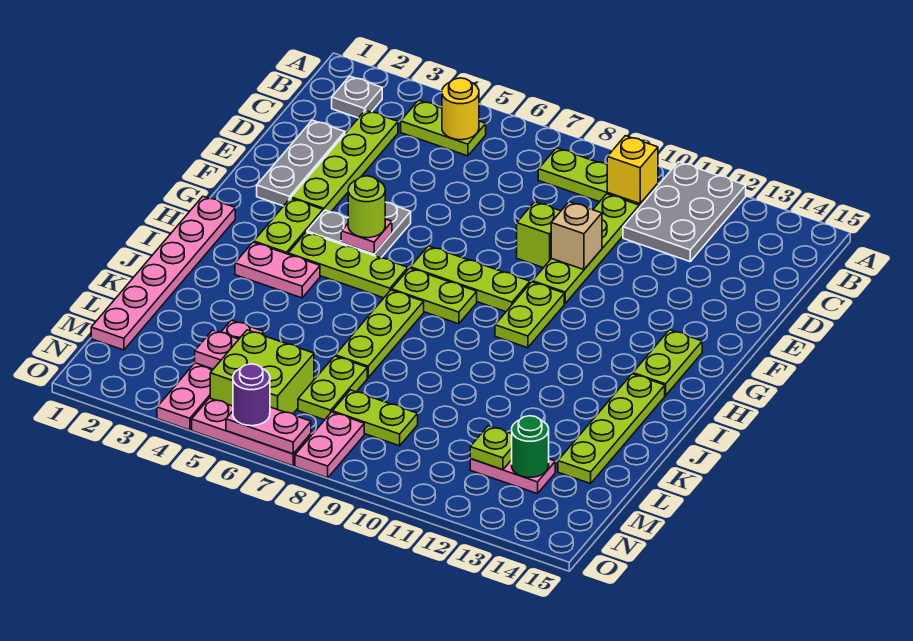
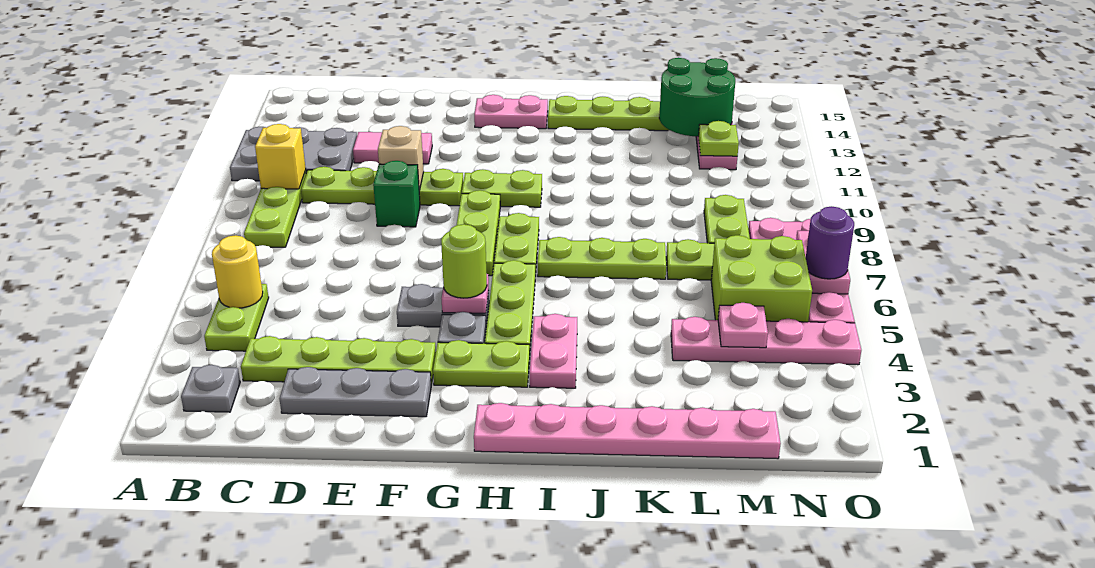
none -> pink tile D12:E12 level 1
lime brick E9 level 1 -> green brick E9 level 1
lime plate G14:H14 level 1 -> pink plate G14:H14 level 1
green round brick M13 level 2 -> green round brick L13:M14 level 2

